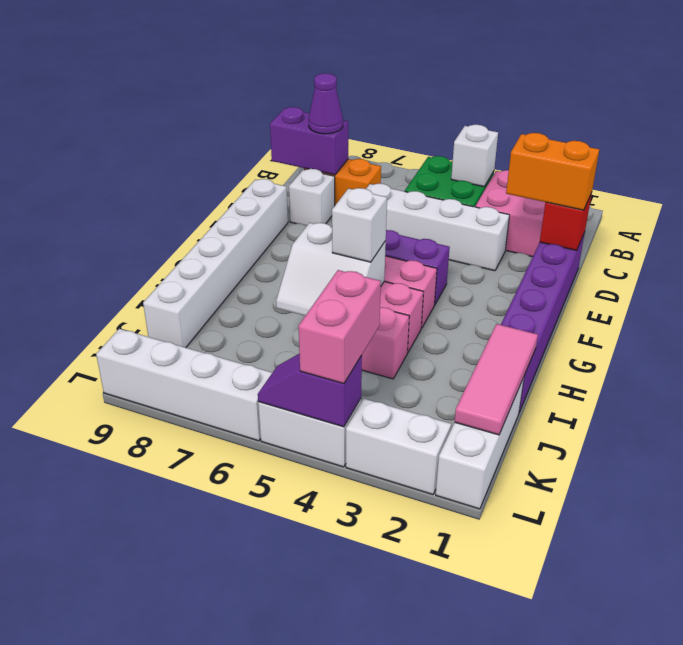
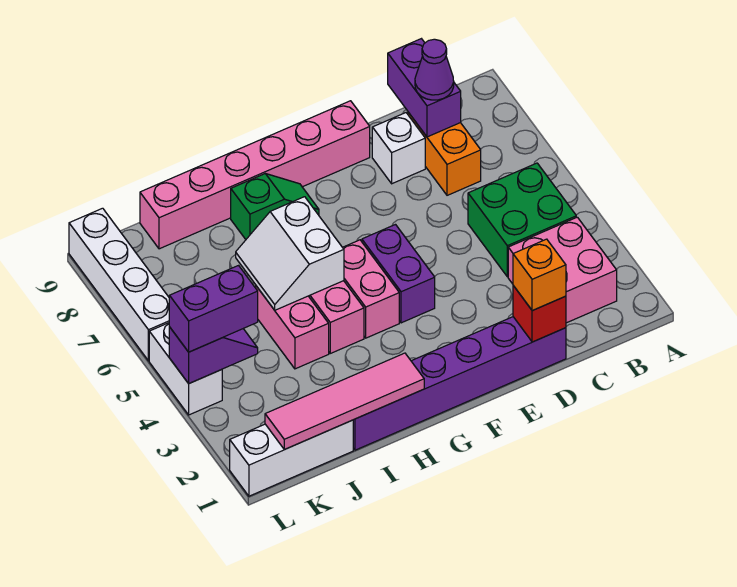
white brick B4 level 2 -> none
orange brick D1:D2 level 3 -> orange brick D1 level 3
white brick D3:D6 level 1 -> none
white brick E9:J9 level 1 -> pink brick E9:J9 level 1
none -> green slope G8:H8 level 1 top H
white brick H5 level 3 -> none
pink tile I1:K1 level 2 -> pink tile H1:K1 level 2
pink brick K4:L4 level 3 -> purple brick K4:L4 level 3
white brick L2:L3 level 1 -> none
purple slope L4:L5 level 2 top 4 -> purple slope K4:L4 level 2 top L

